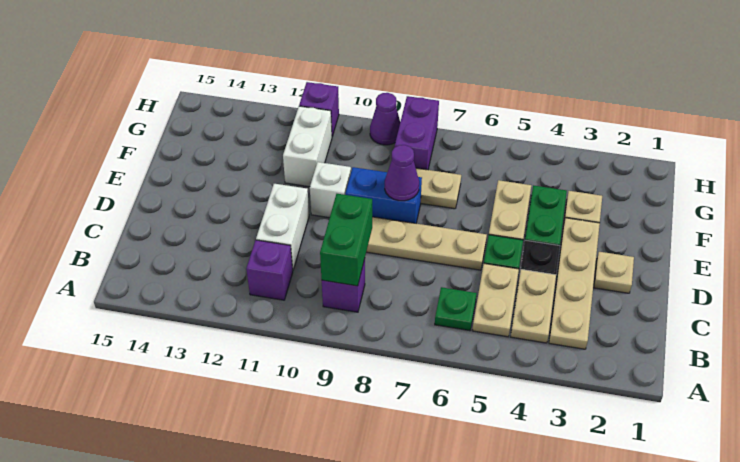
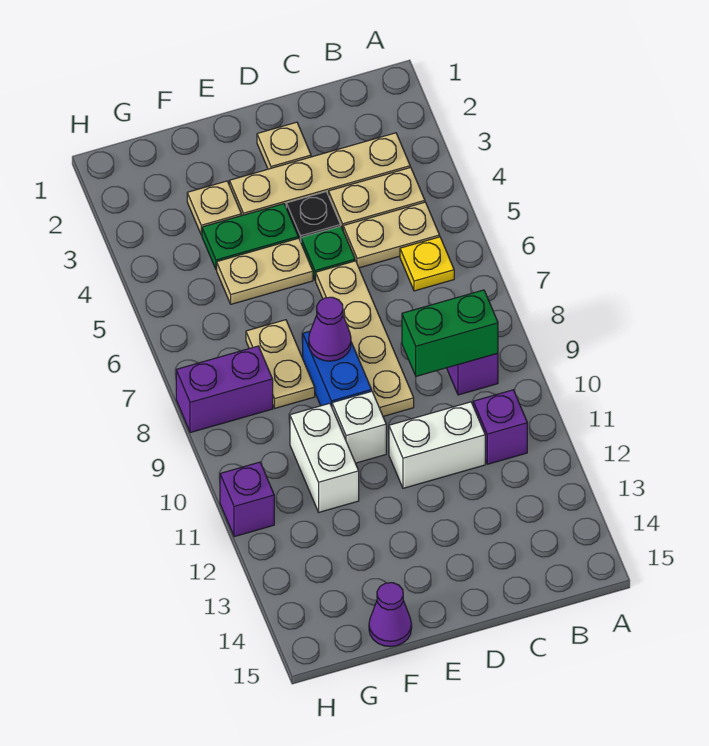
green plate B6 level 1 -> yellow plate B6 level 1
white brick F11:G11 level 1 -> white brick F10:F11 level 1
purple cone H9 level 1 -> purple cone F15 level 1

